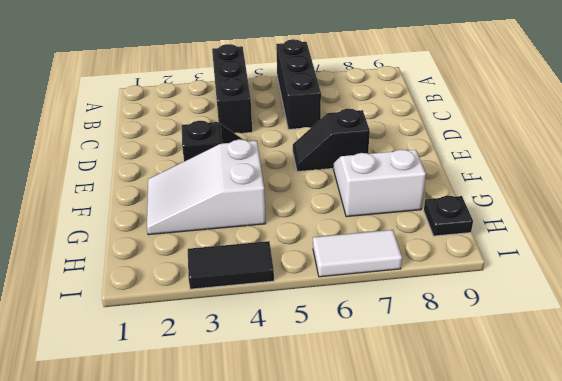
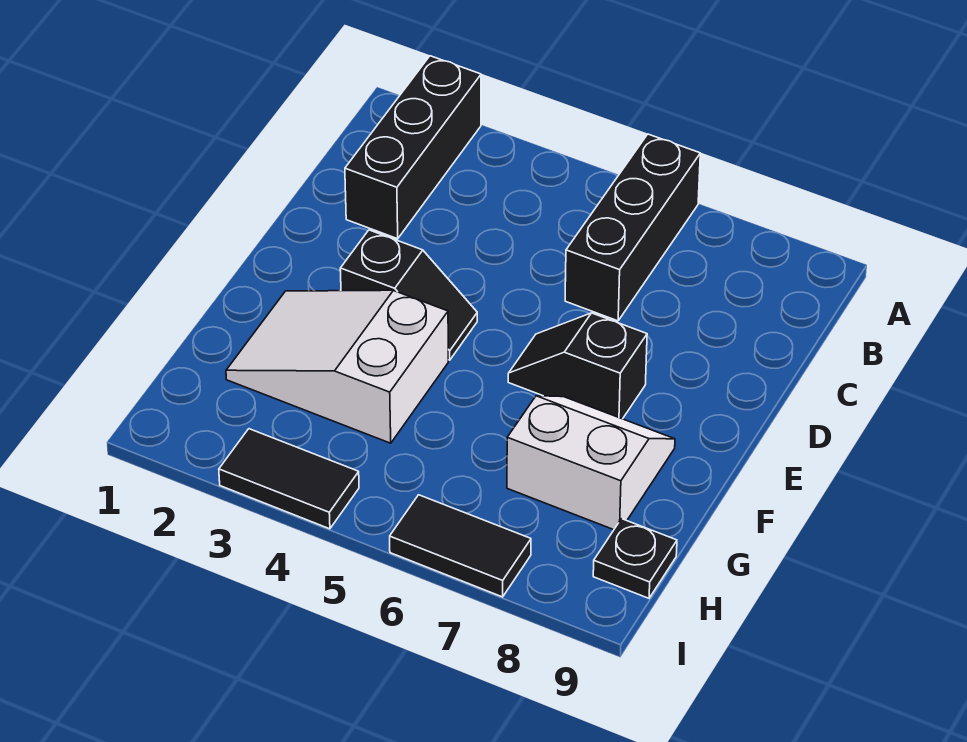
black brick A4:C4 level 1 -> black brick A2:C2 level 1
white tile I6:I7 level 1 -> black tile I6:I7 level 1

